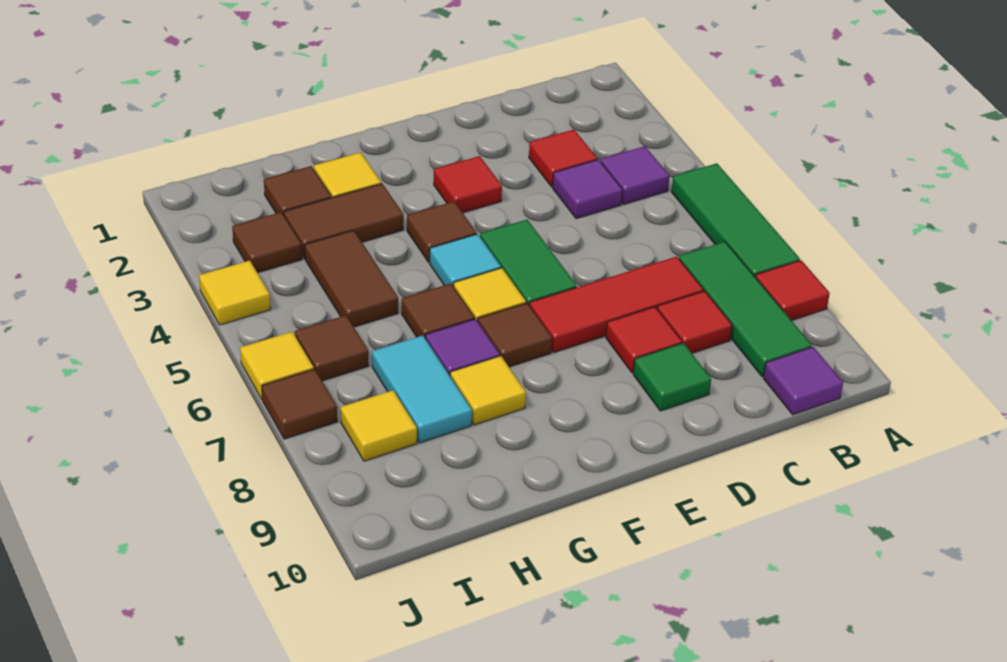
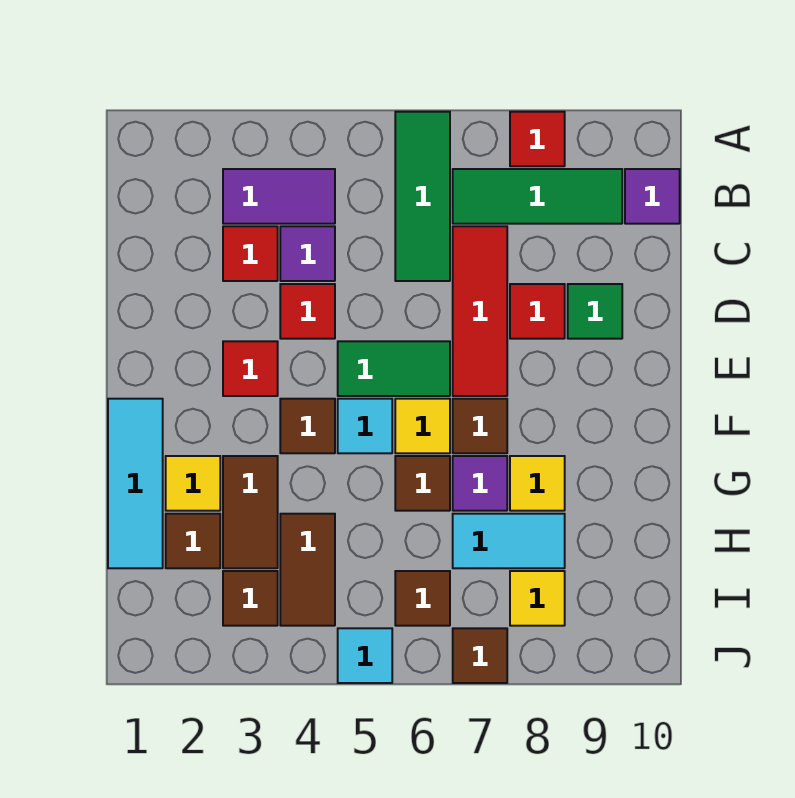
green tile A5:A7 level 1 -> green tile A6:C6 level 1
purple tile B4 level 1 -> purple tile B3:B4 level 1
red tile C8 level 1 -> red tile D4 level 1
none -> cyan tile F1:H1 level 1
brown tile H4:H5 level 1 -> brown tile H4:I4 level 1
yellow tile J4 level 1 -> none
none -> cyan tile J5 level 1
yellow tile J6 level 1 -> none

